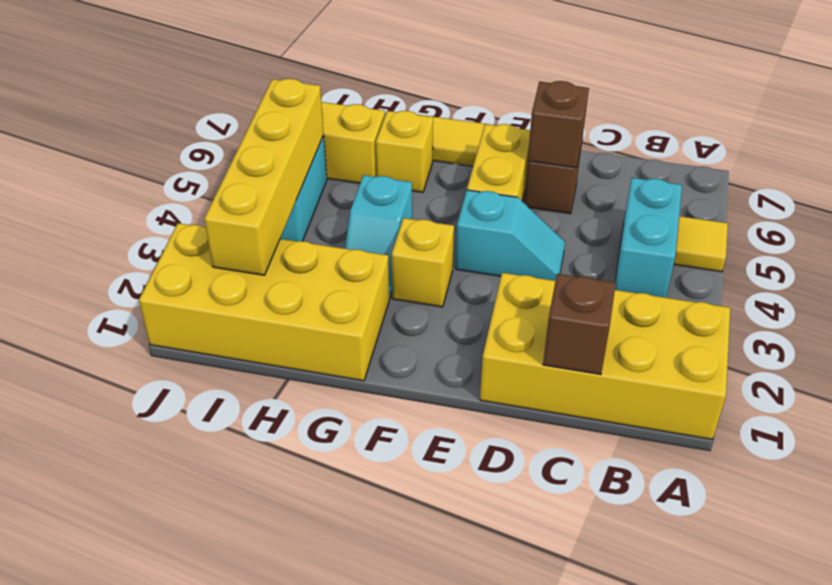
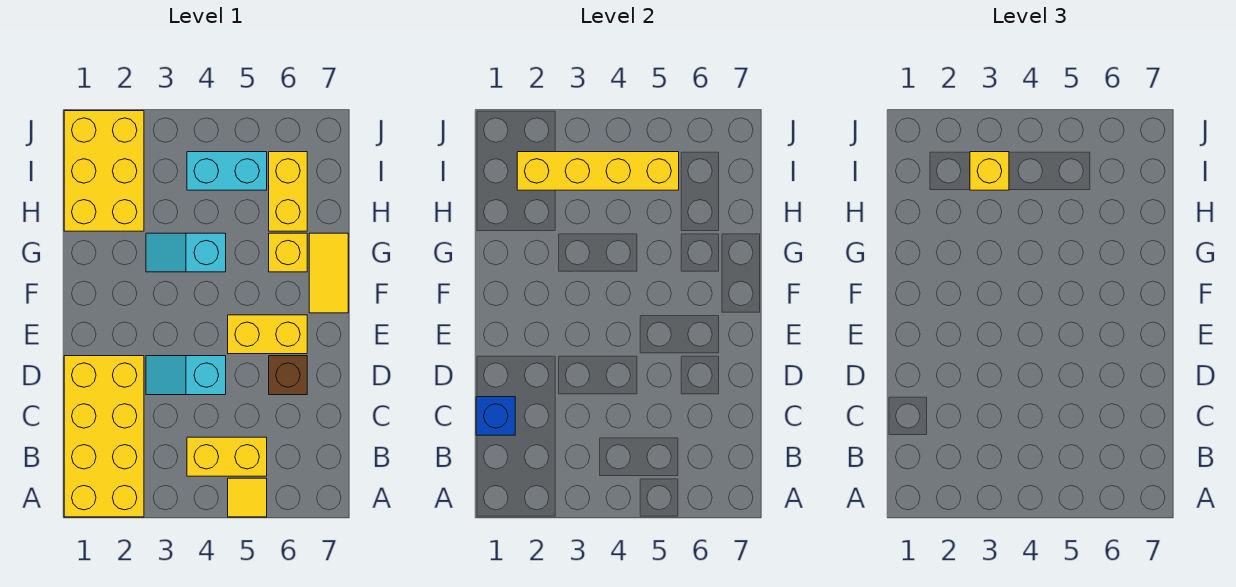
cyan brick B4:B5 level 1 -> yellow brick B4:B5 level 1
brown brick C1 level 2 -> blue brick C1 level 2
cyan slope D4:E4 level 1 top E -> cyan slope D3:D4 level 1 top 4
brown brick D6 level 2 -> none
yellow brick F3 level 1 -> yellow brick I3 level 3
yellow brick G1:J2 level 1 -> yellow brick H1:J2 level 1

